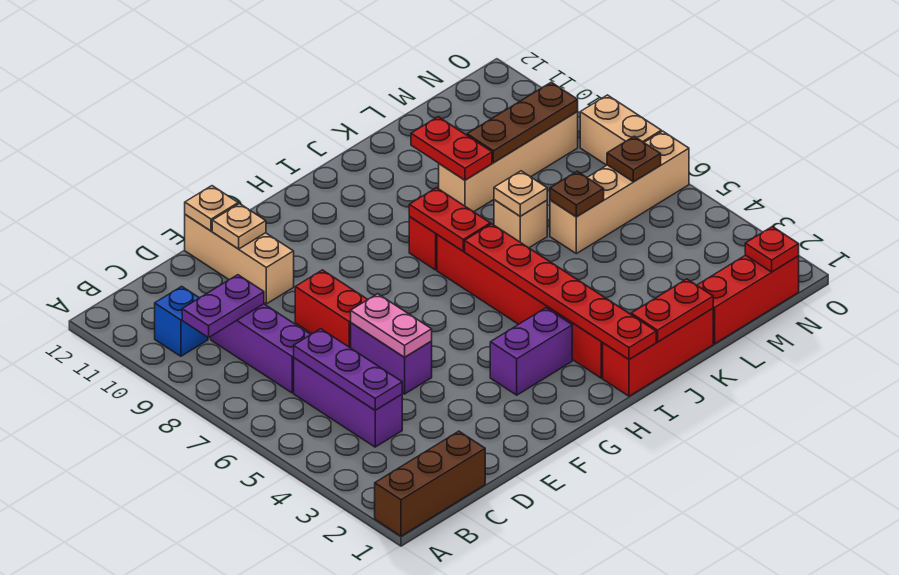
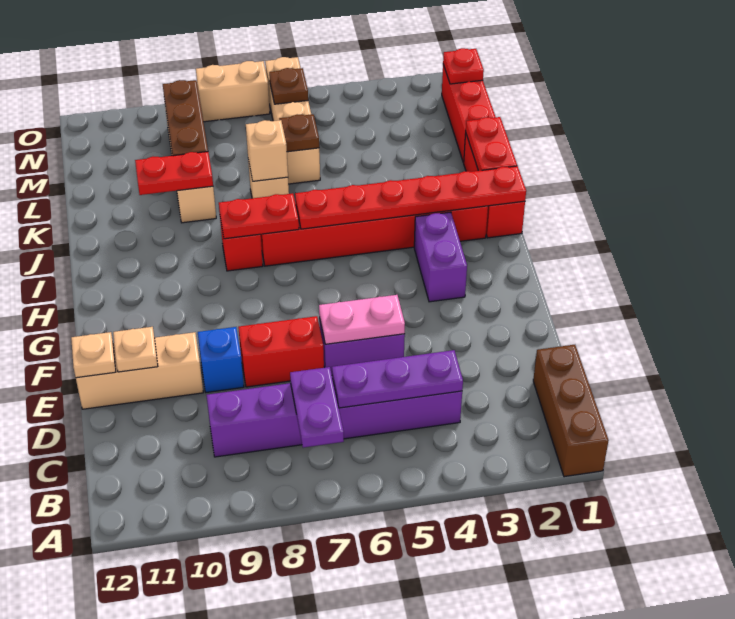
purple plate B9:C9 level 2 -> purple plate B7:C7 level 2
blue brick B10 level 1 -> blue brick E9 level 1
tan plate K7 level 2 -> tan brick K7 level 2

